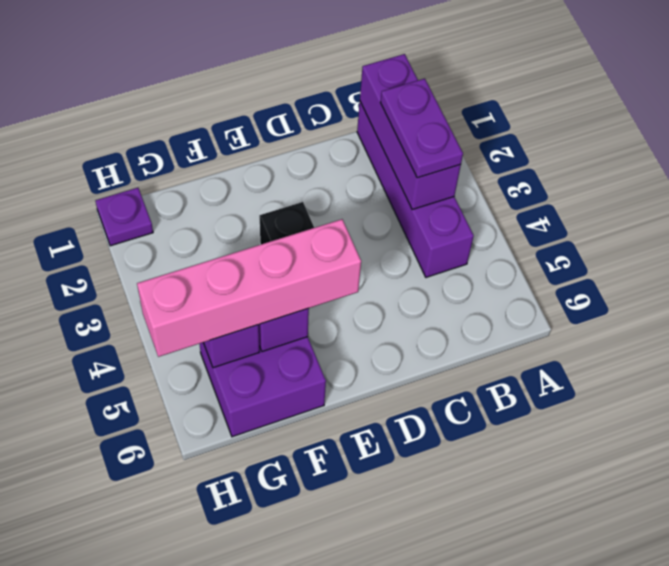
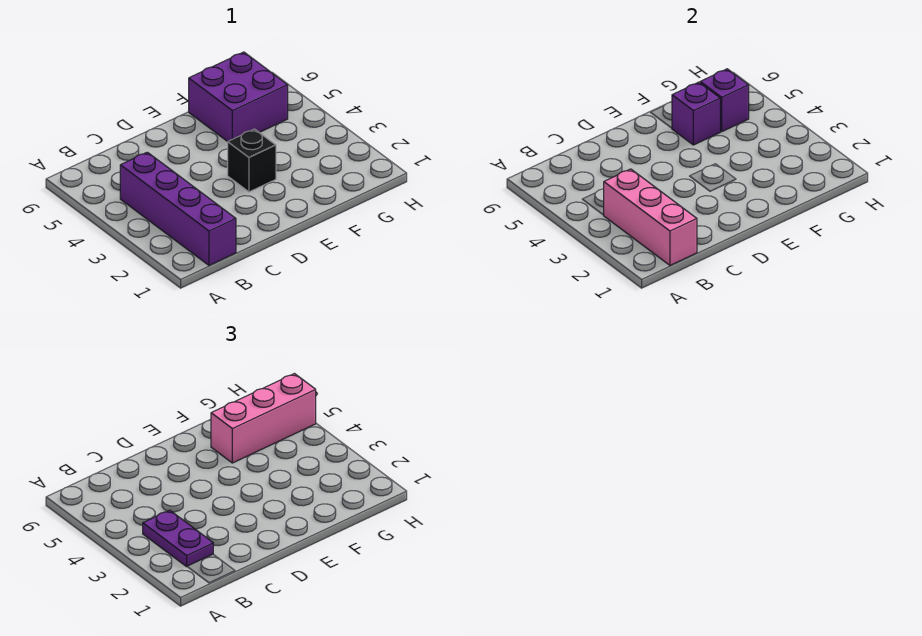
purple brick B1:B3 level 2 -> pink brick B1:B3 level 2
pink brick E5:H5 level 3 -> pink brick F5:H5 level 3
purple plate H1 level 1 -> none

